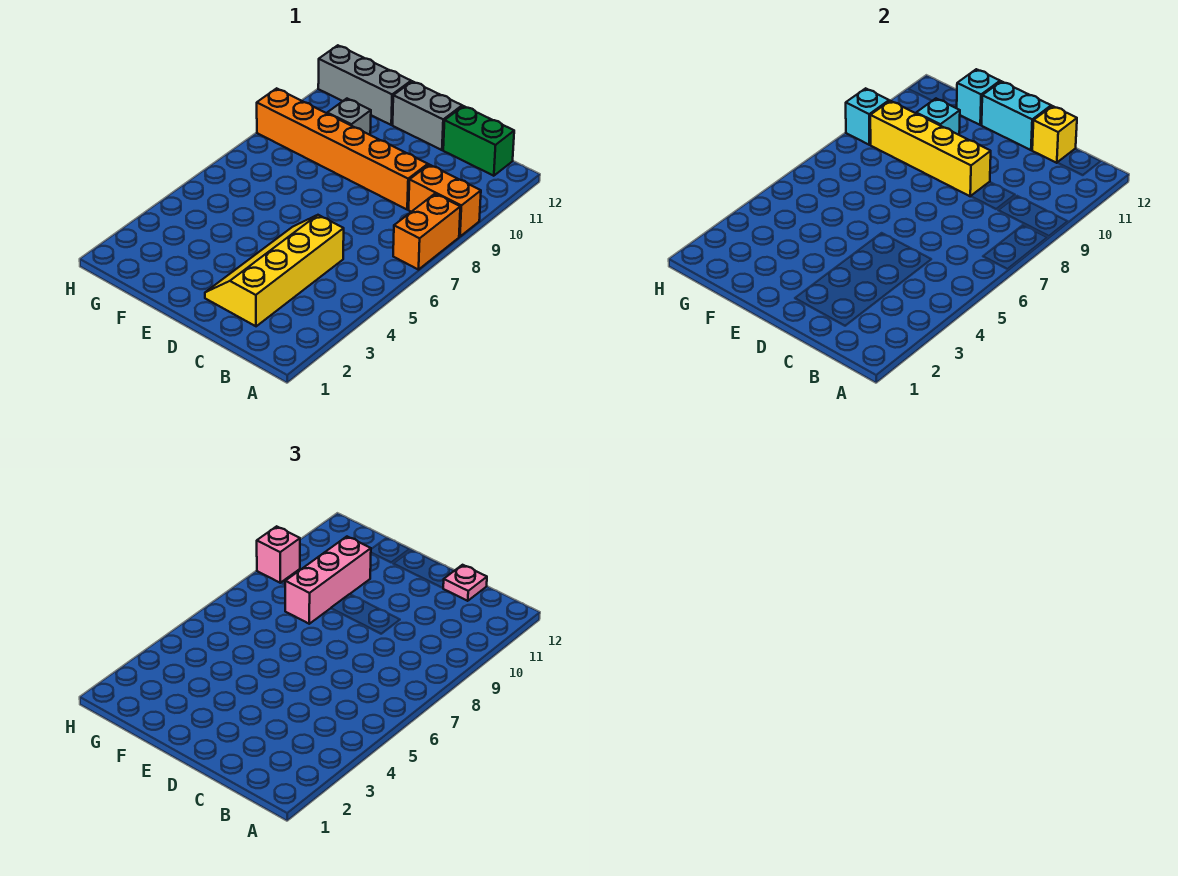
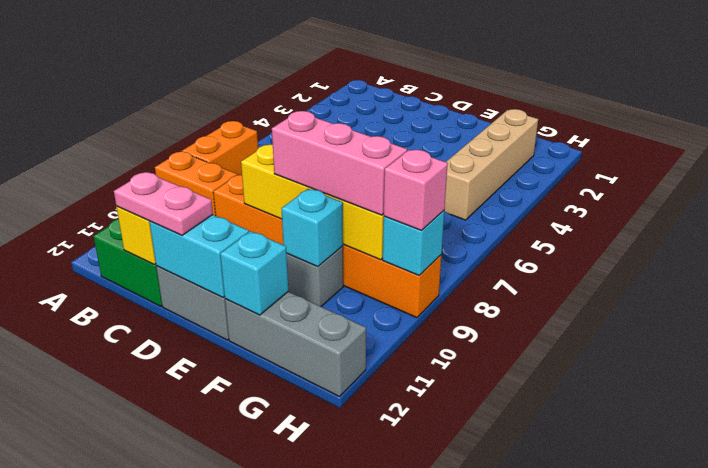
yellow slope C2:D5 level 1 top C -> none
pink plate C12 level 3 -> pink plate C12:D12 level 3
pink brick F8:F10 level 3 -> pink brick E9:G9 level 3
none -> tan brick G2:G5 level 1

